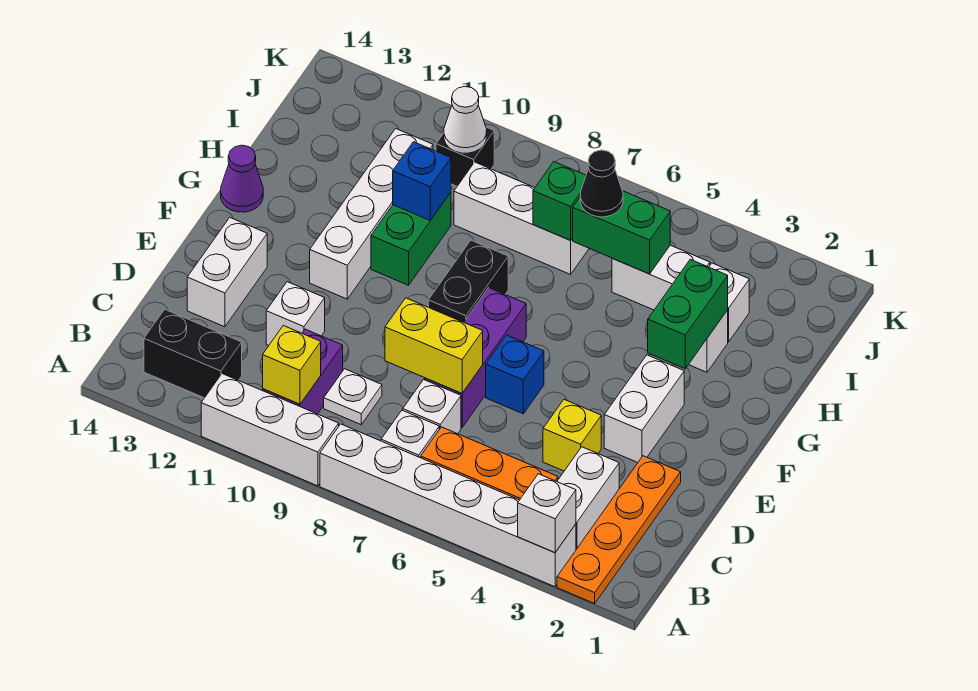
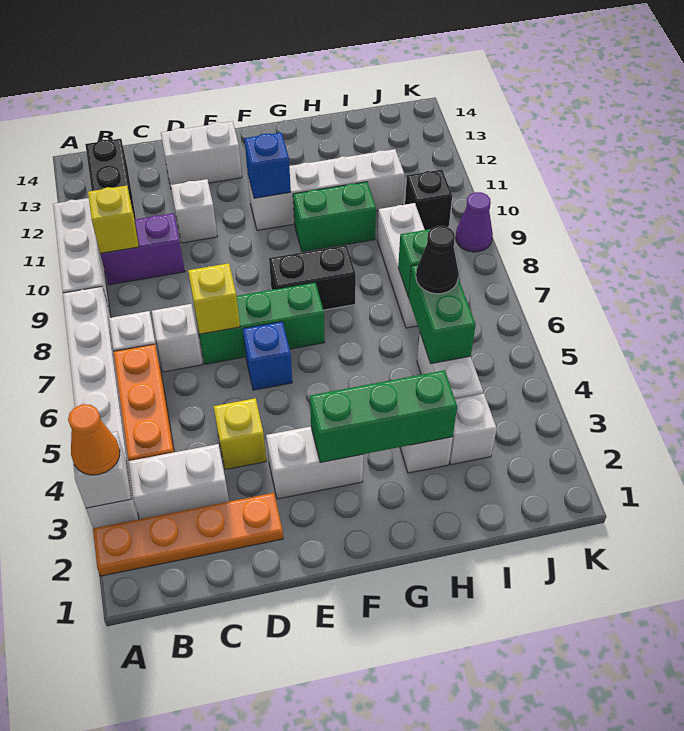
none -> orange cone A3 level 3
white plate C9 level 1 -> none
purple brick D7:F7 level 1 -> green brick D7:F7 level 1
yellow brick D7:D8 level 2 -> yellow brick D7 level 2
green brick G3:H3 level 2 -> green brick F3:H3 level 2
purple cone G14 level 1 -> purple cone K9 level 1
blue brick H10 level 2 -> blue brick F11 level 2
white cone J10 level 2 -> none

